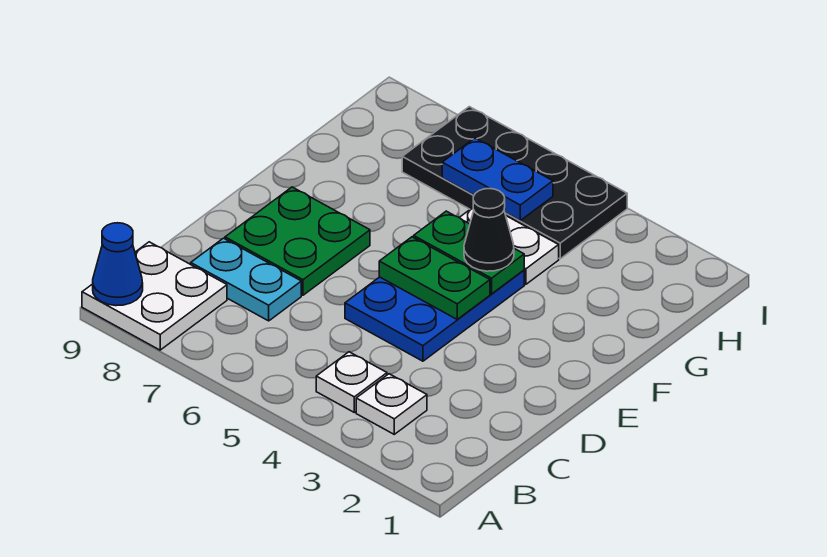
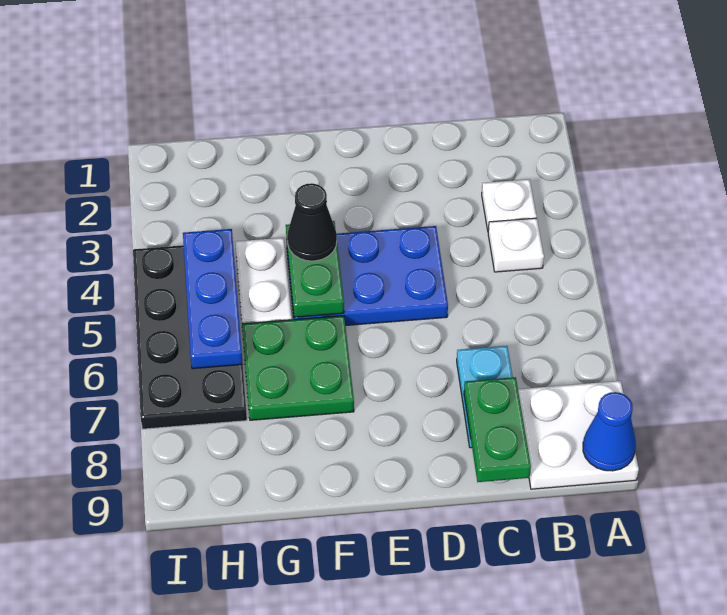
green plate D7:E8 level 1 -> green plate F6:G7 level 1
green plate E4:E5 level 2 -> green plate C8:C9 level 2
blue plate H5:H6 level 2 -> blue plate H4:H6 level 2

